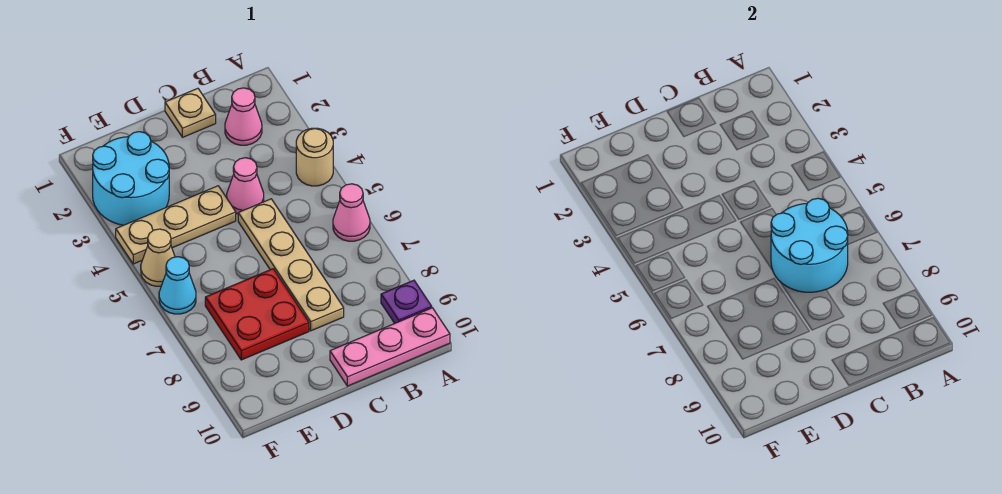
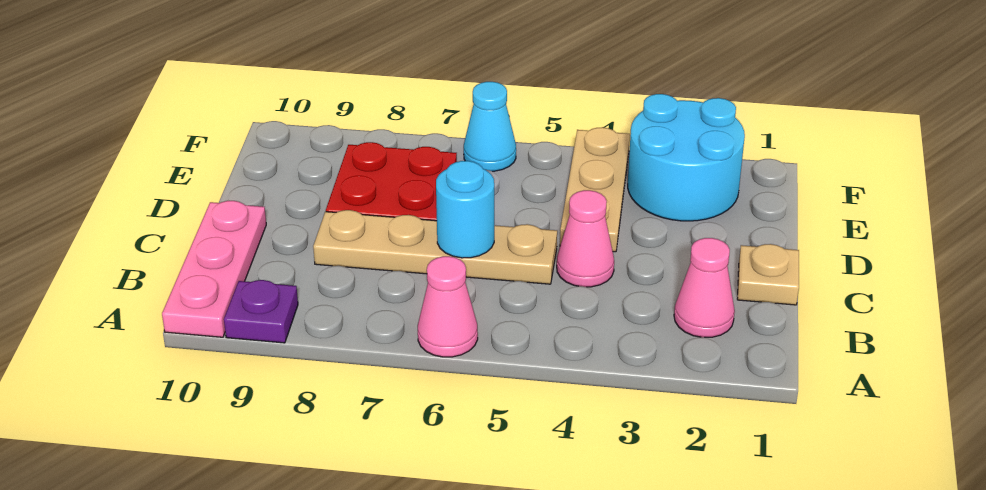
tan round brick A4 level 1 -> none
cyan round brick B6:C7 level 2 -> cyan round brick C6 level 2
tan cone F5 level 1 -> none

